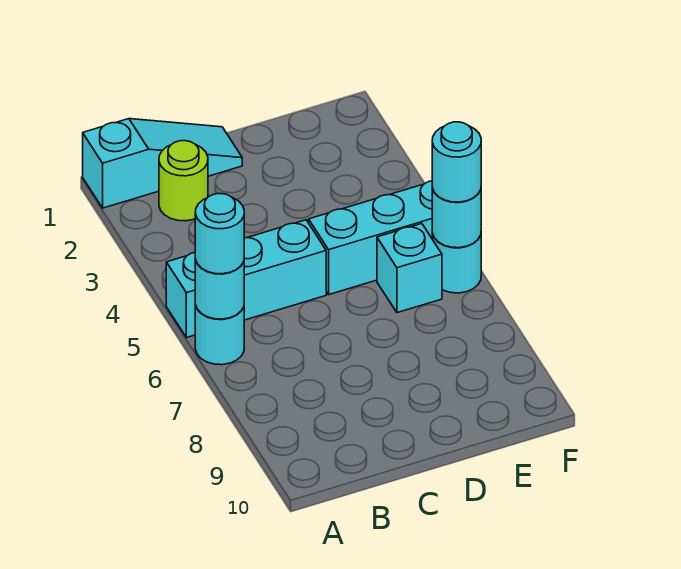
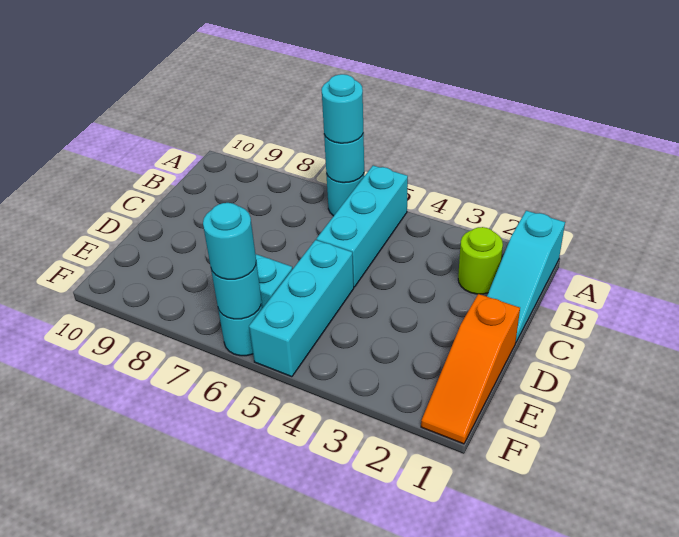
none -> orange slope D1:F1 level 1 top D

